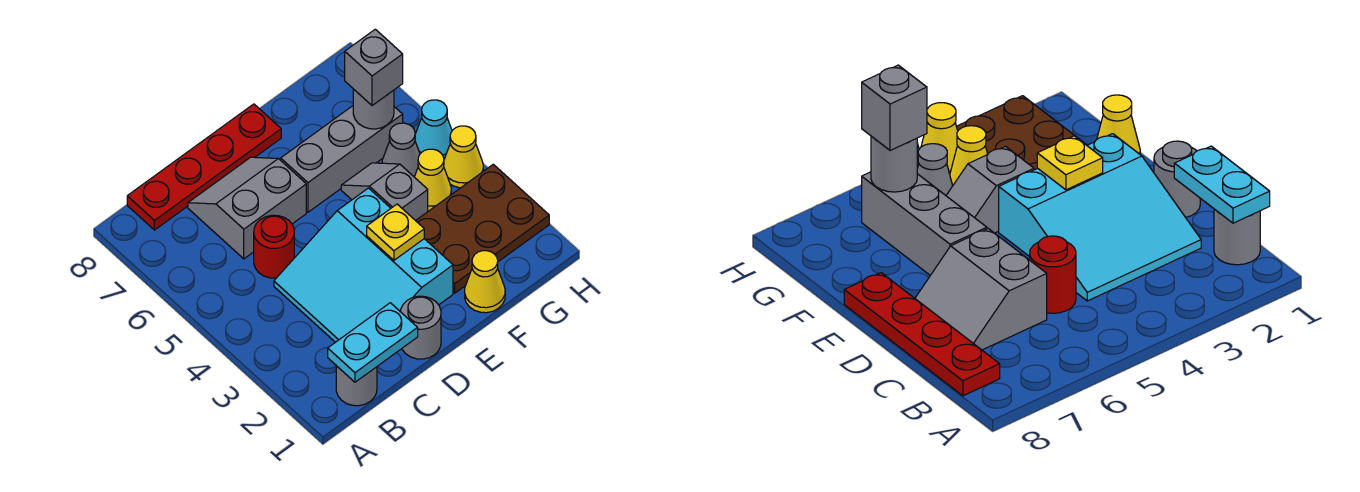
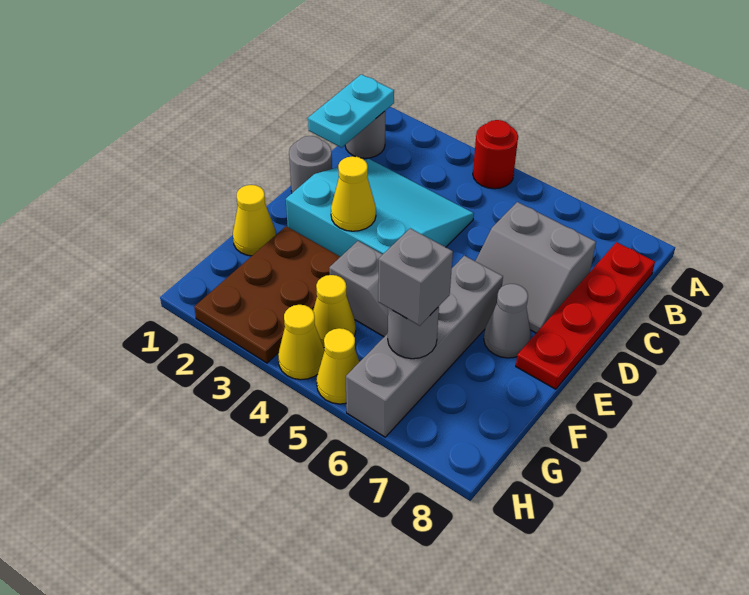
red round brick C5 level 1 -> red round brick A4 level 1
grey slope C6:D7 level 1 top 6 -> grey slope C6:D7 level 1 top C
yellow plate E3 level 2 -> yellow cone E3 level 2
grey brick E6:G6 level 1 -> grey brick E6:H6 level 1
grey cone G5 level 1 -> grey cone E7 level 1
cyan cone H5 level 1 -> yellow cone H5 level 1

